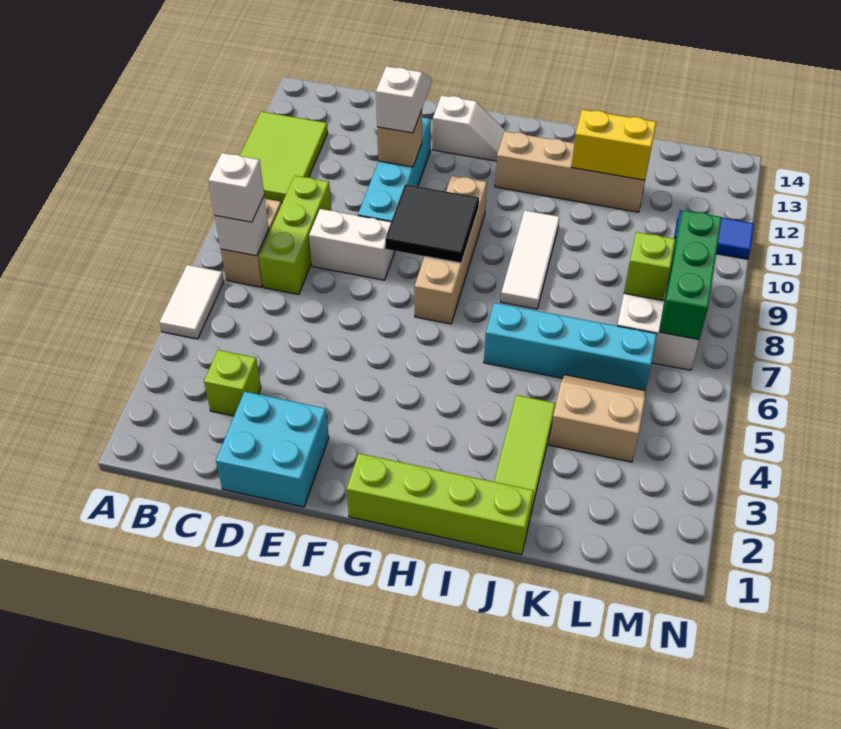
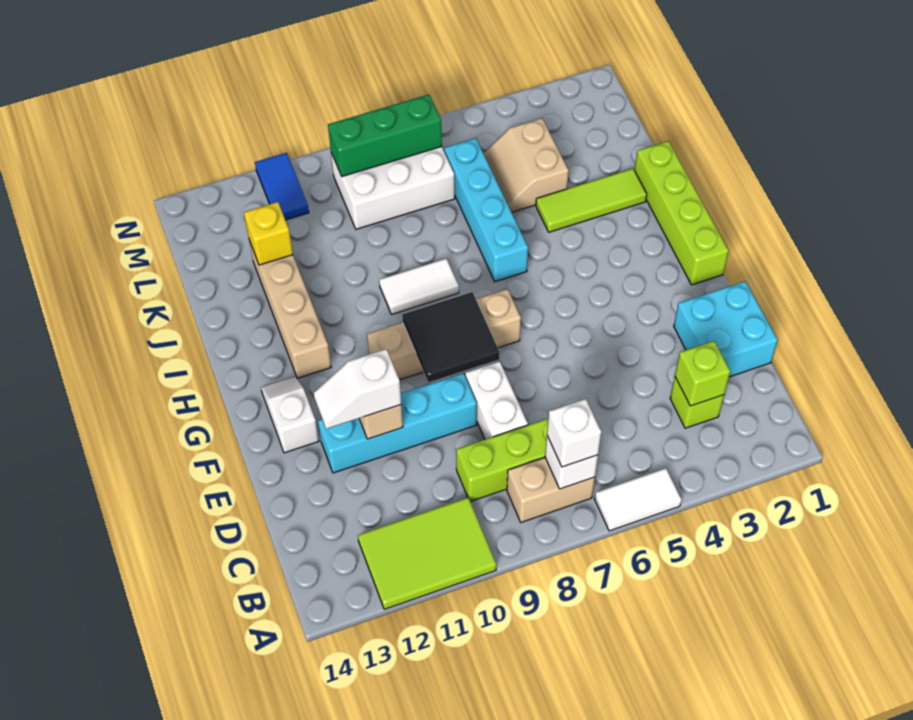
white tile I8:I10 level 1 -> white tile I8:I9 level 1
yellow brick J12:K12 level 2 -> yellow brick K12 level 2
lime brick L8 level 2 -> lime brick C3 level 2

